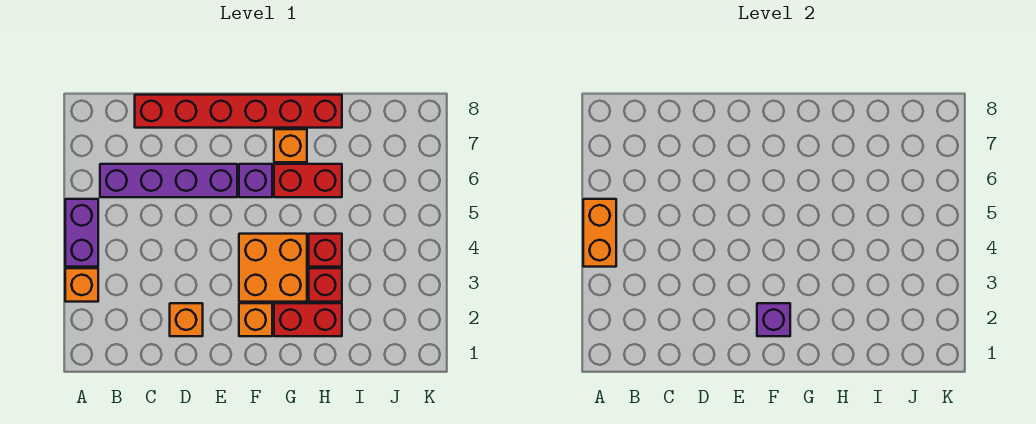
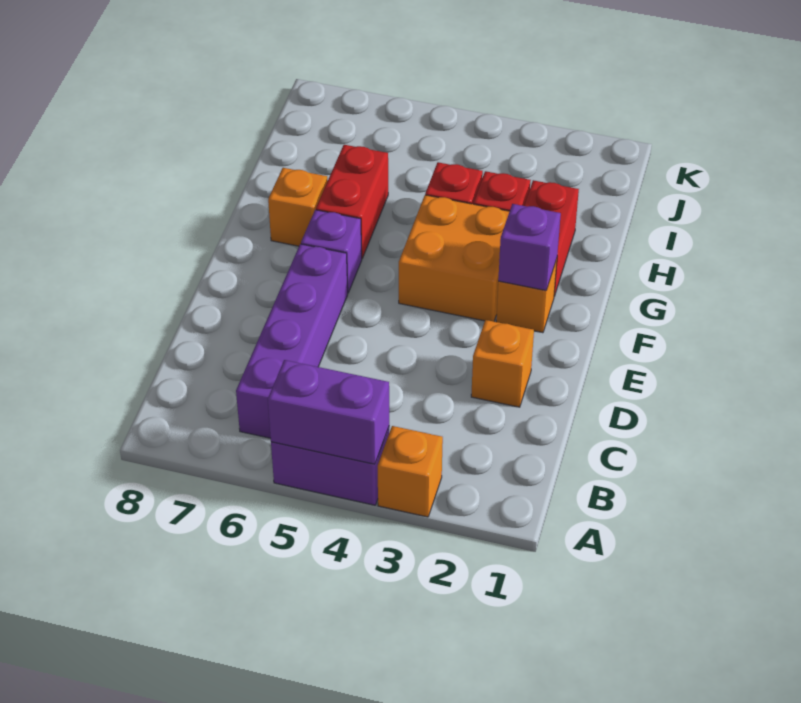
orange brick A4:A5 level 2 -> purple brick A4:A5 level 2
red brick C8:H8 level 1 -> none

